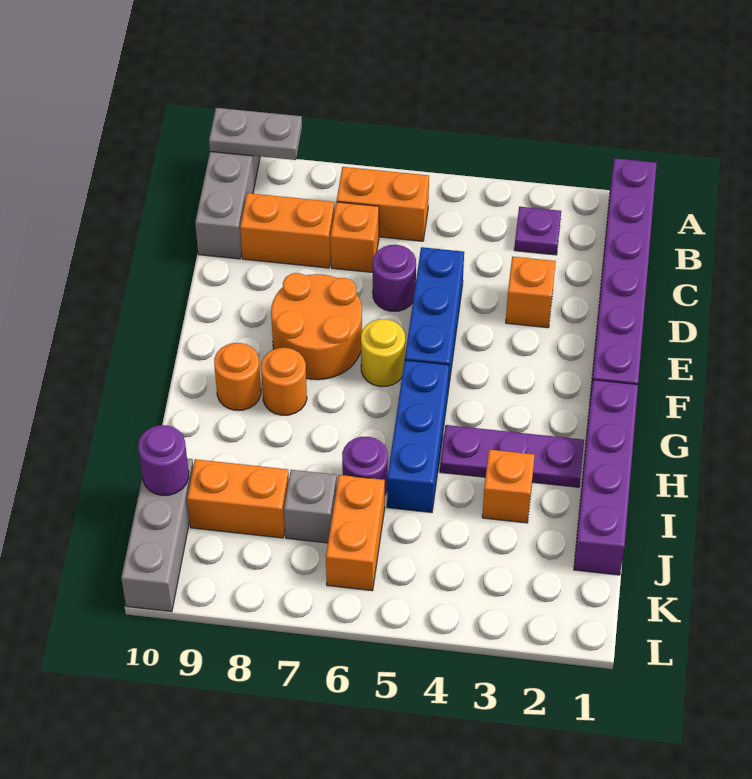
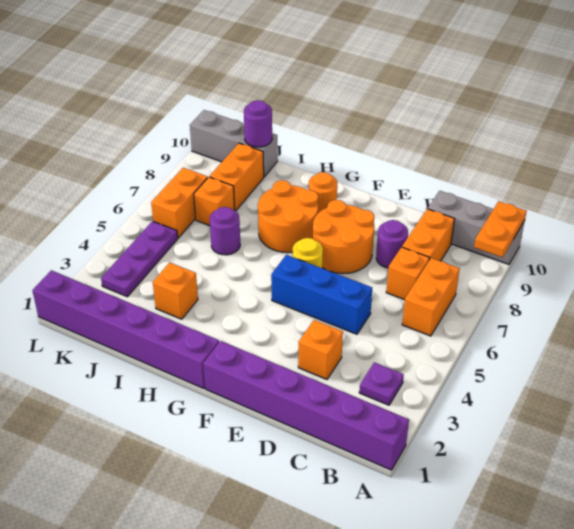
grey plate A9:A10 level 2 -> orange plate A9:A10 level 2
purple round brick D6 level 1 -> purple round brick D8 level 1
purple brick G1:J1 level 1 -> purple brick G1:L1 level 1
blue brick G5:I5 level 1 -> none
orange round brick G8 level 1 -> orange round brick G7:H8 level 1
purple plate H2:H4 level 1 -> purple plate K3:K5 level 1
orange brick J6:K6 level 1 -> orange brick K6:K7 level 1
grey brick J7 level 1 -> orange brick J7 level 1

